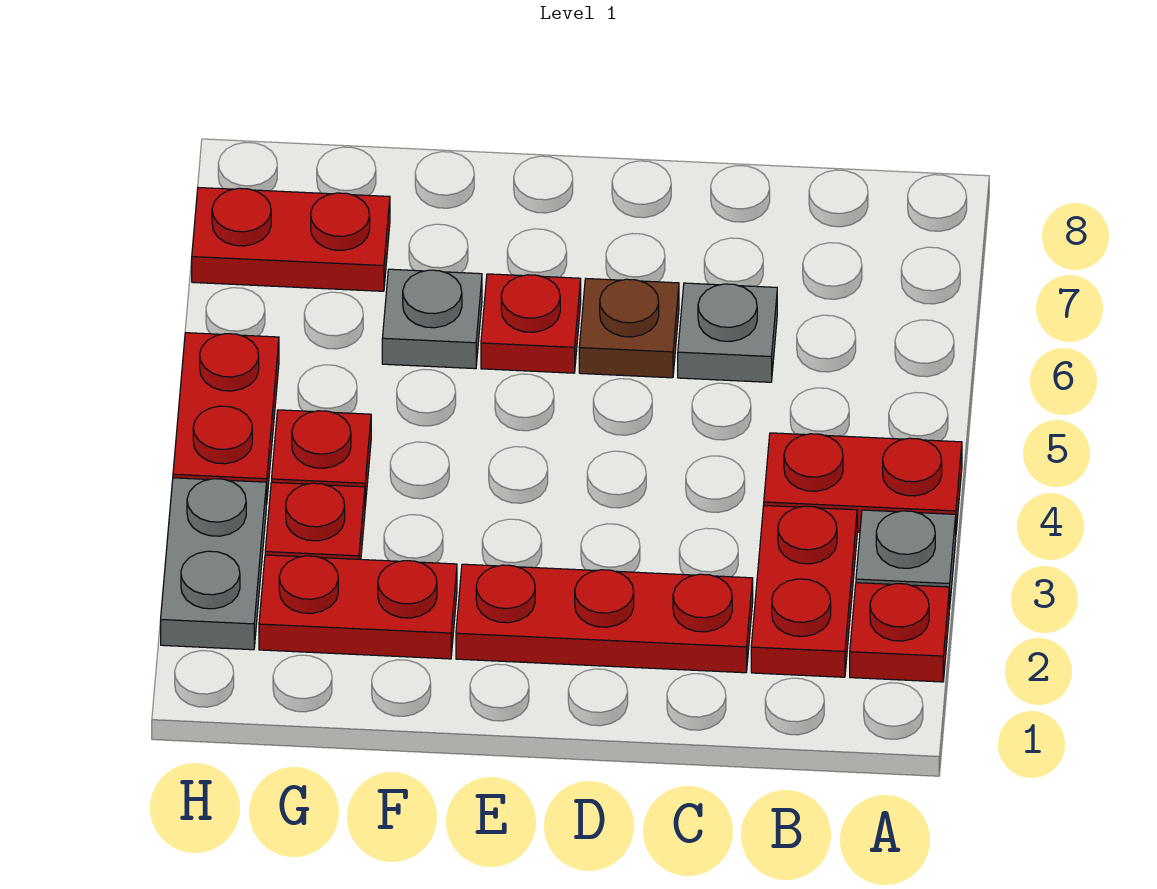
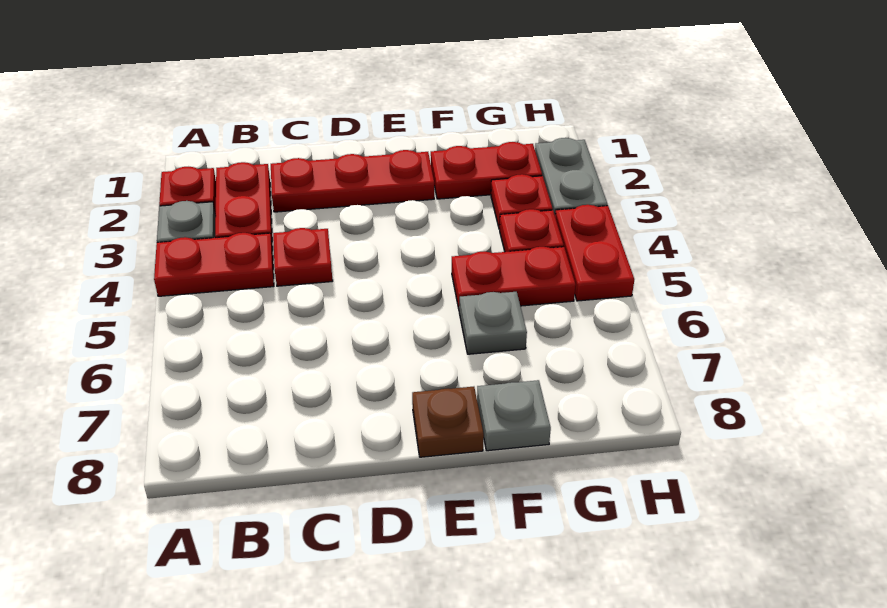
grey plate C6 level 1 -> grey plate F8 level 1
brown plate D6 level 1 -> brown plate E8 level 1
red plate E6 level 1 -> red plate C4 level 1
red plate G7:H7 level 1 -> red plate F5:G5 level 1

